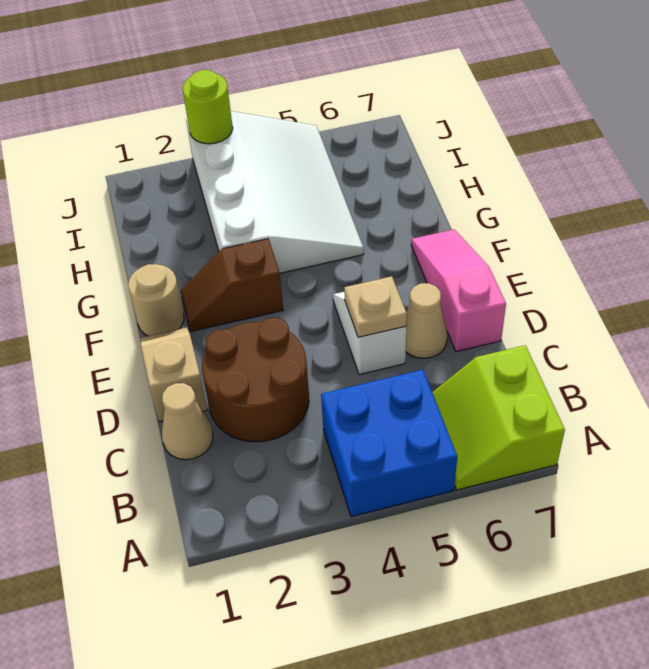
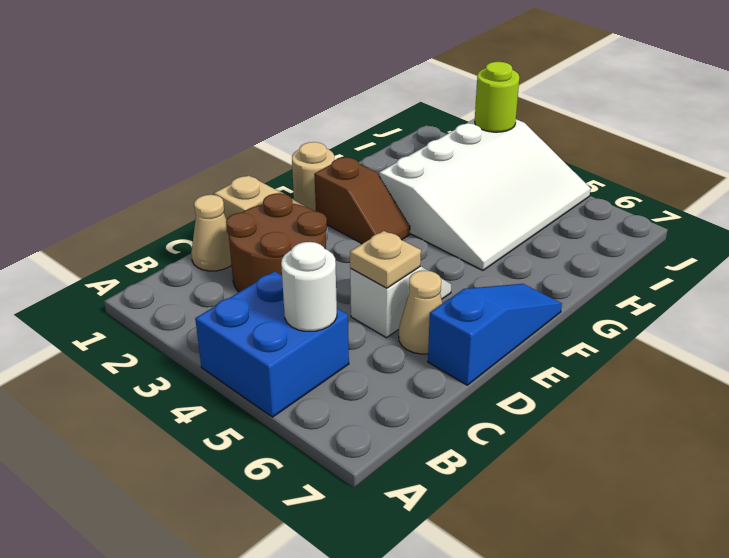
lime slope A6:B7 level 1 top 7 -> none
none -> white round brick B5 level 2
pink slope D7:F7 level 1 top D -> blue slope D7:F7 level 1 top D
brown slope F2:F3 level 1 top 3 -> brown slope F2:F3 level 1 top 2

